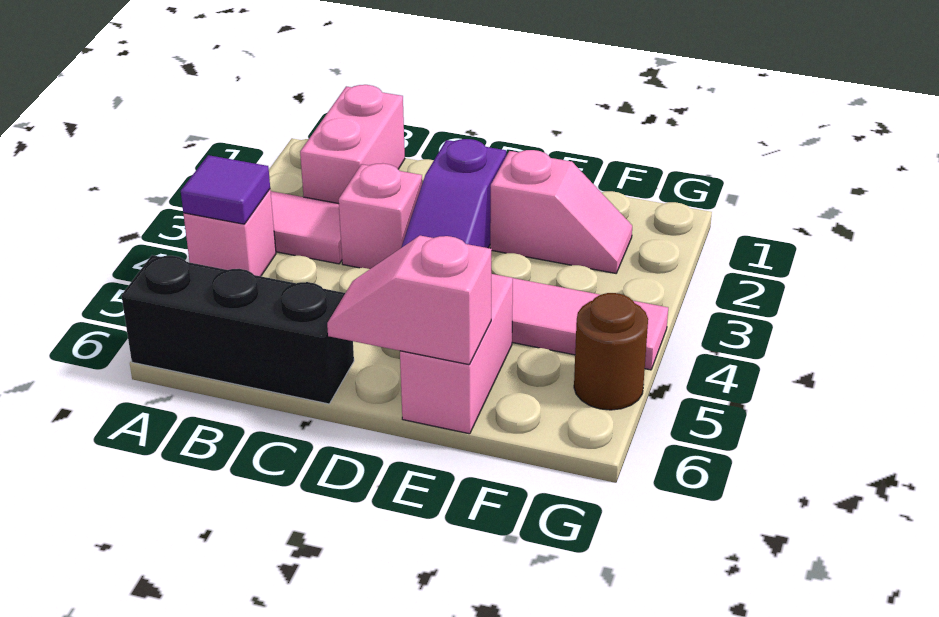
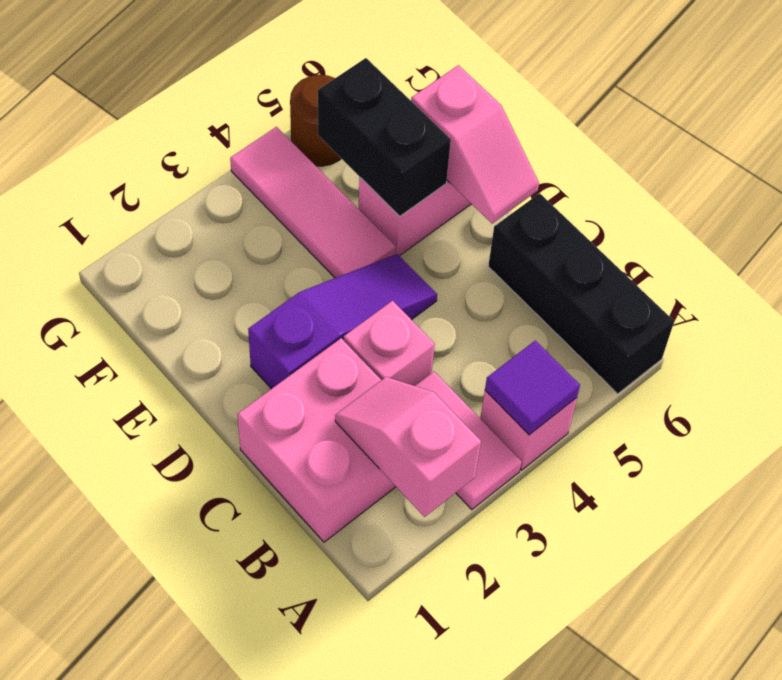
pink brick B1:B2 level 1 -> pink brick B1:C2 level 1
pink slope E2:F2 level 1 top E -> pink slope A2:B2 level 2 top A
none -> black brick E5:F5 level 2

